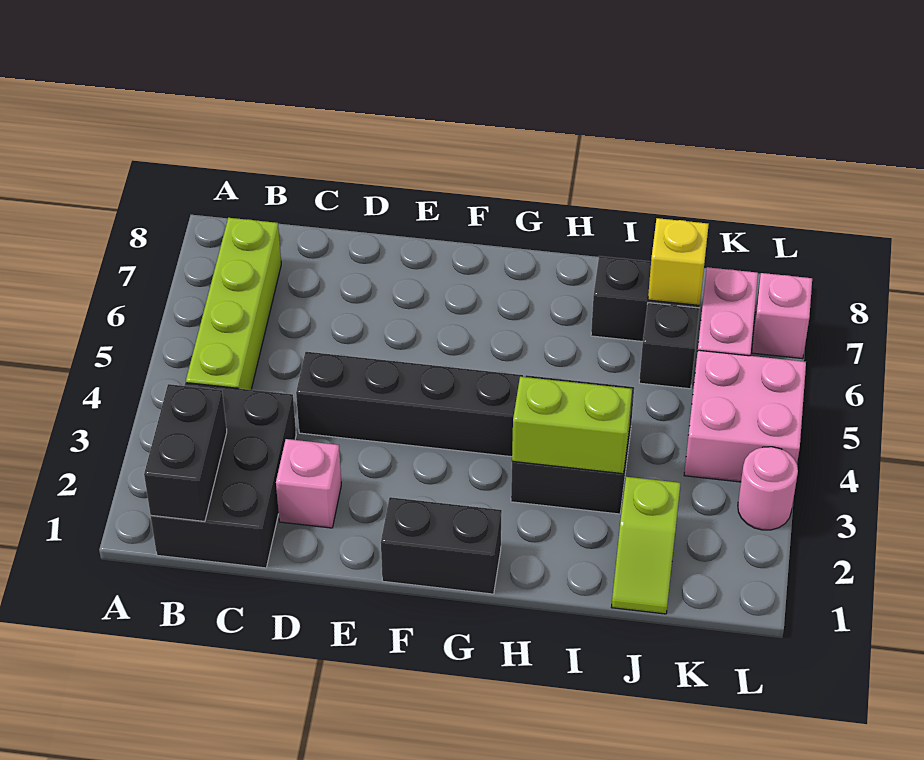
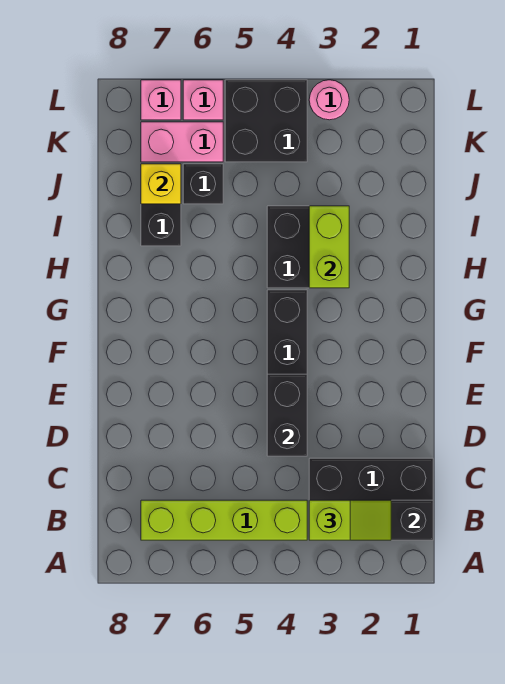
pink brick D2 level 1 -> pink brick L6 level 1
black brick F1:G1 level 1 -> black brick D4:E4 level 2
lime slope J1:J2 level 1 top 2 -> lime slope B2:B3 level 3 top 3
pink brick K4:L5 level 1 -> black brick K4:L5 level 1

